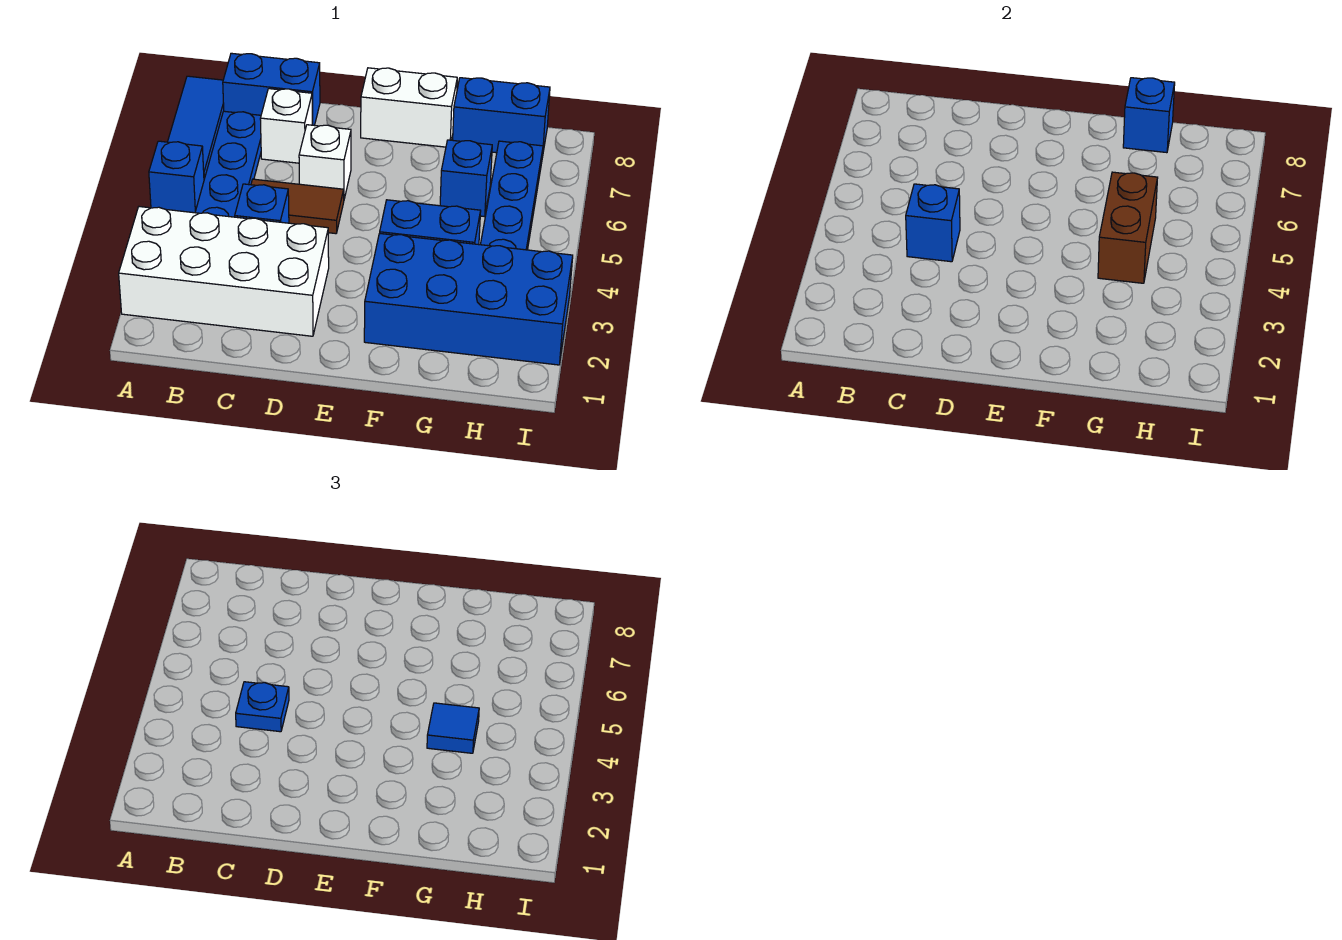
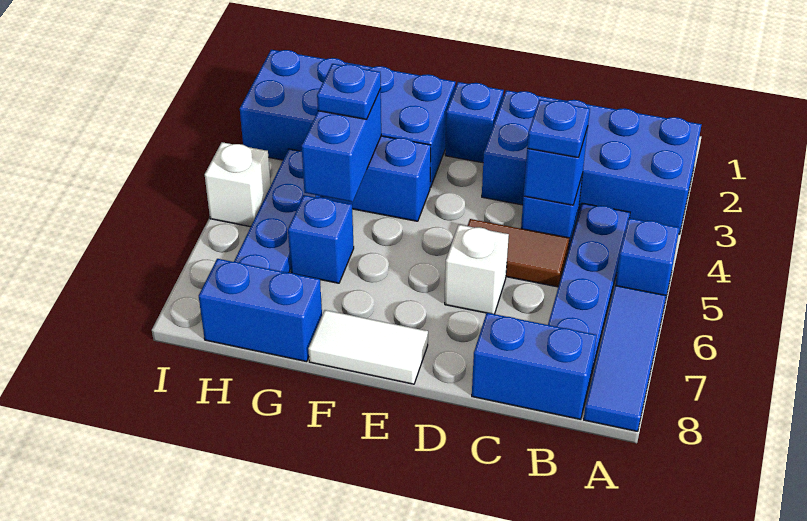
white brick A2:D3 level 1 -> blue brick A2:D3 level 1
white brick C7 level 1 -> white brick I5 level 1
white brick E8:F8 level 1 -> white tile E8:F8 level 1
brown brick G4:G5 level 2 -> blue brick G4:G5 level 2
blue tile G4 level 3 -> blue plate G4 level 3
blue brick G8 level 2 -> blue brick E2 level 1

